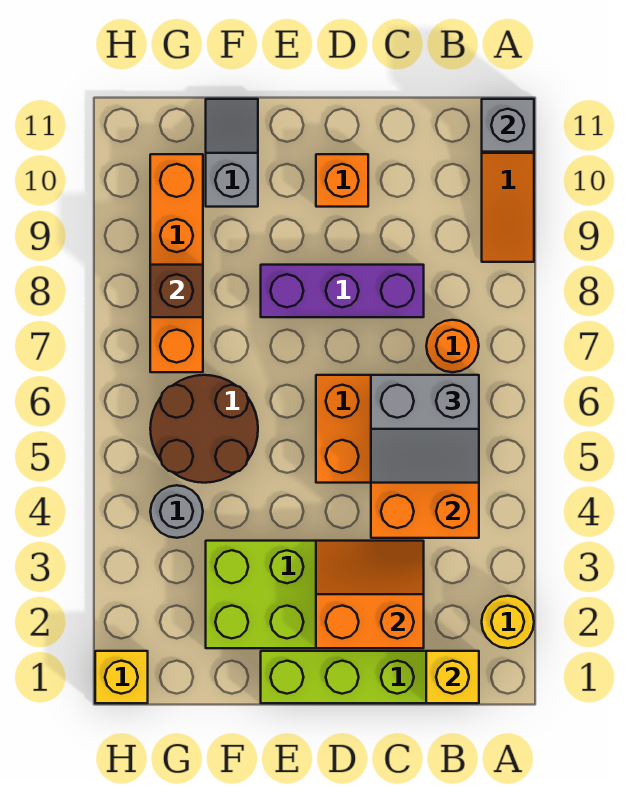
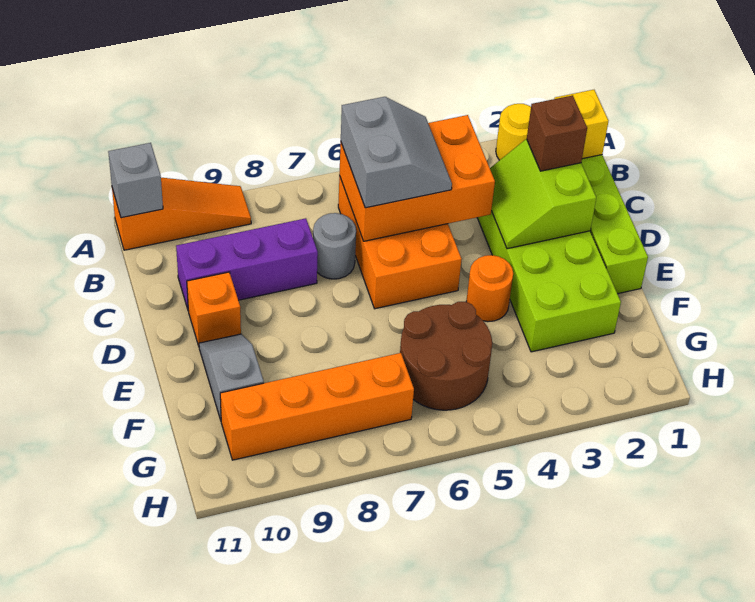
orange round brick B7 level 1 -> orange round brick E4 level 1
orange slope C2:D3 level 2 top 2 -> lime slope C2:D3 level 2 top 2
purple brick C8:E8 level 1 -> purple brick C8:C10 level 1
grey slope F10:F11 level 1 top 10 -> grey slope E10:F10 level 1 top F
grey round brick G4 level 1 -> grey round brick C7 level 1
brown brick G8 level 2 -> brown brick C2 level 3
yellow brick H1 level 1 -> none

